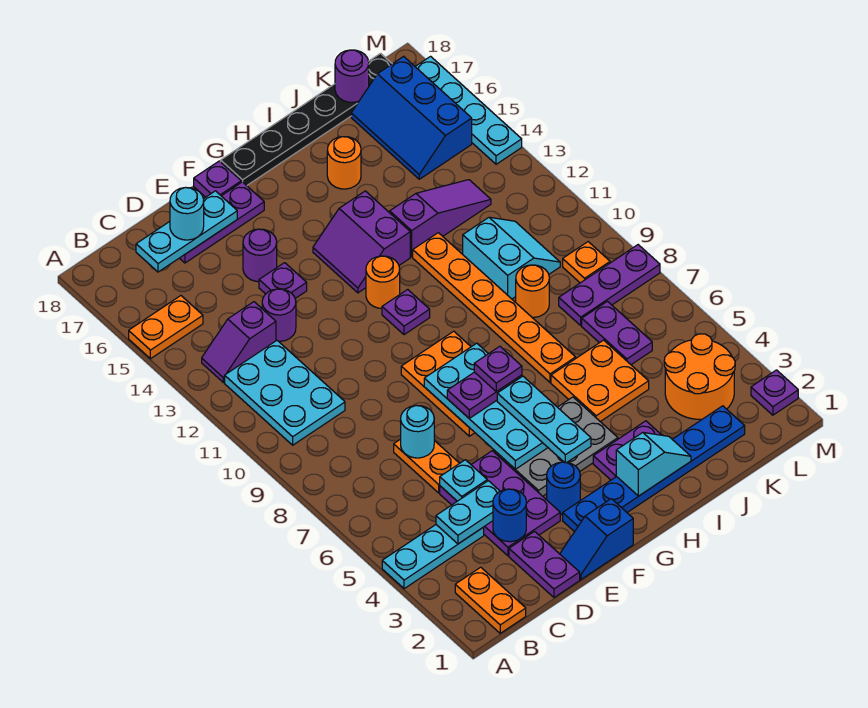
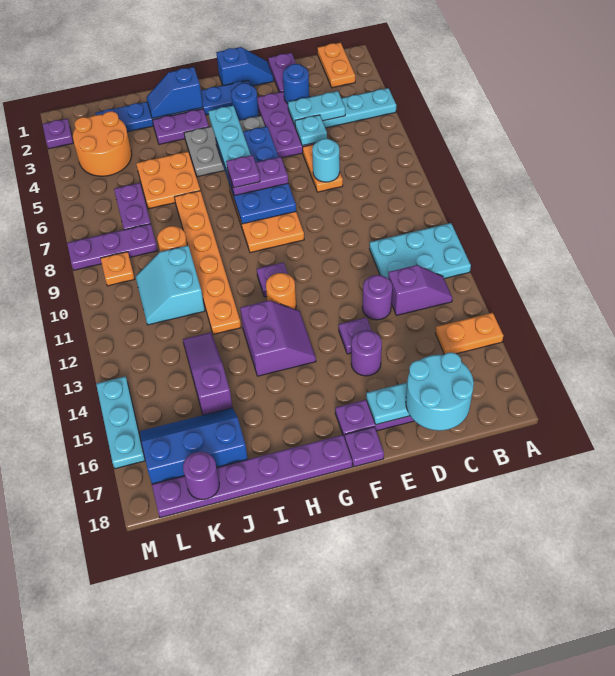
cyan plate B10:C12 level 1 -> cyan plate A11:C12 level 1
cyan round brick D17 level 3 -> cyan round brick C17:D18 level 3
cyan plate F5:G8 level 2 -> blue plate F5:G8 level 2
black plate G18:L18 level 1 -> purple plate G18:L18 level 1
cyan slope H2:I2 level 2 top H -> blue slope H2:I2 level 2 top H
purple slope I13:K13 level 1 top I -> purple slope J13:J15 level 1 top 15
orange round brick I16 level 1 -> none
blue slope K15:L17 level 1 top L -> blue slope J16:L17 level 1 top 17
cyan plate M14:M17 level 1 -> cyan plate M14:M16 level 1

